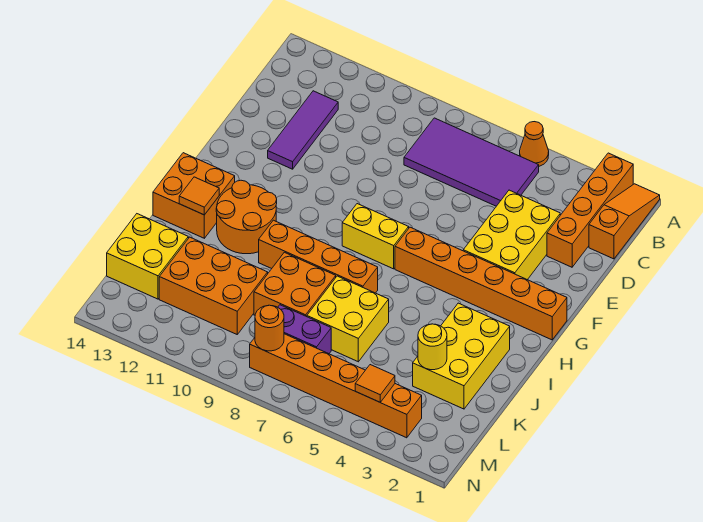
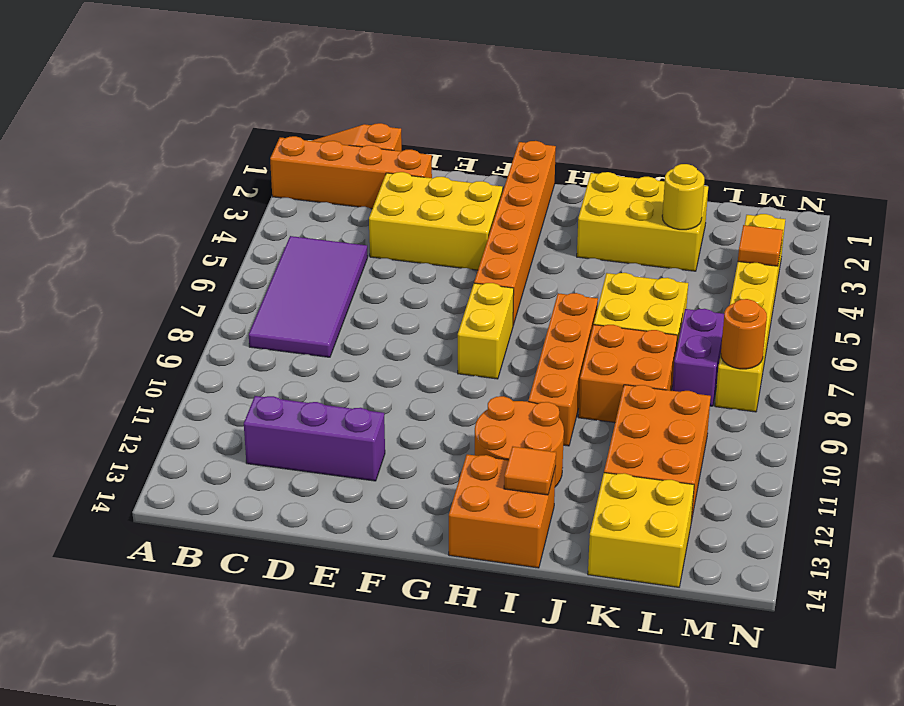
orange cone A5 level 1 -> none
purple tile C12:E12 level 1 -> purple brick C12:E12 level 1
orange brick M3:M8 level 1 -> yellow brick M3:M8 level 1

